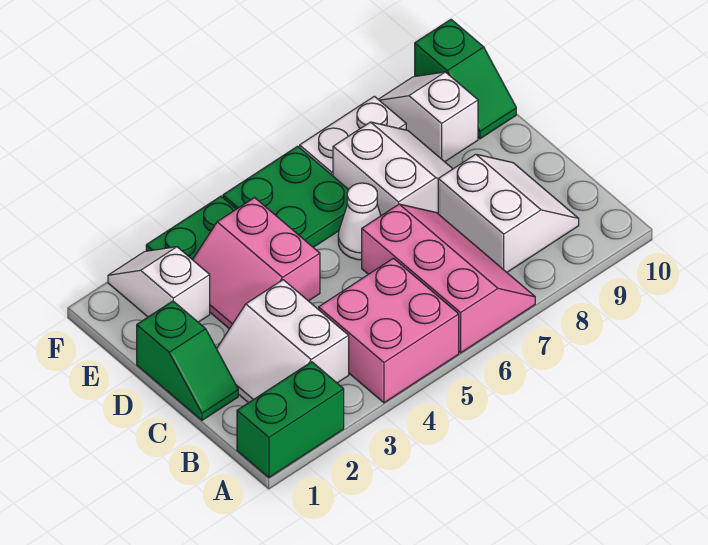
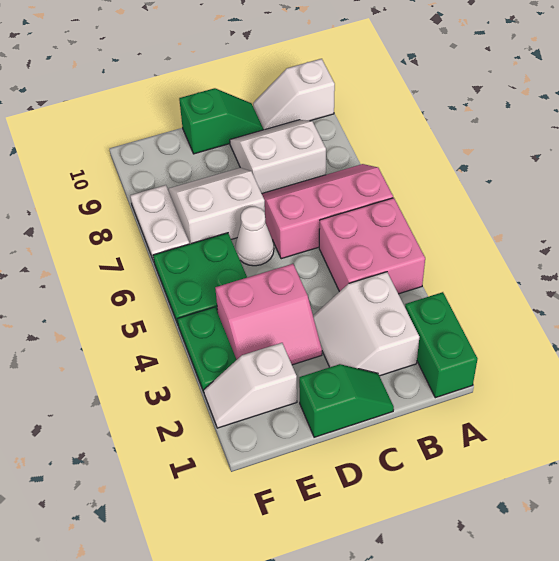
white slope B2:C3 level 1 top 3 -> white slope B2:C3 level 1 top B
white slope E9:F9 level 1 top E -> white slope A10:B10 level 1 top A
green slope E10:F10 level 1 top F -> green slope C10:D10 level 1 top D

